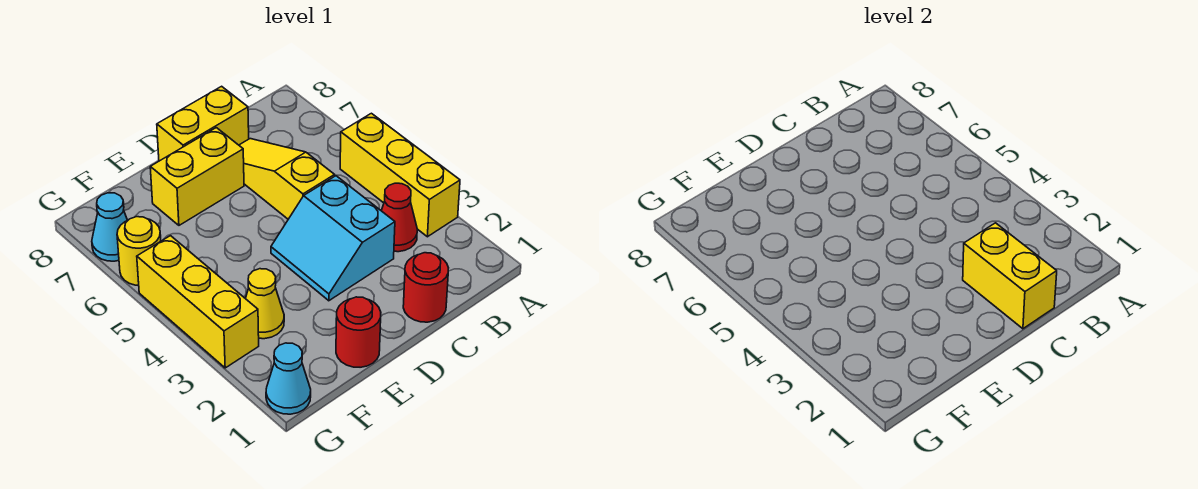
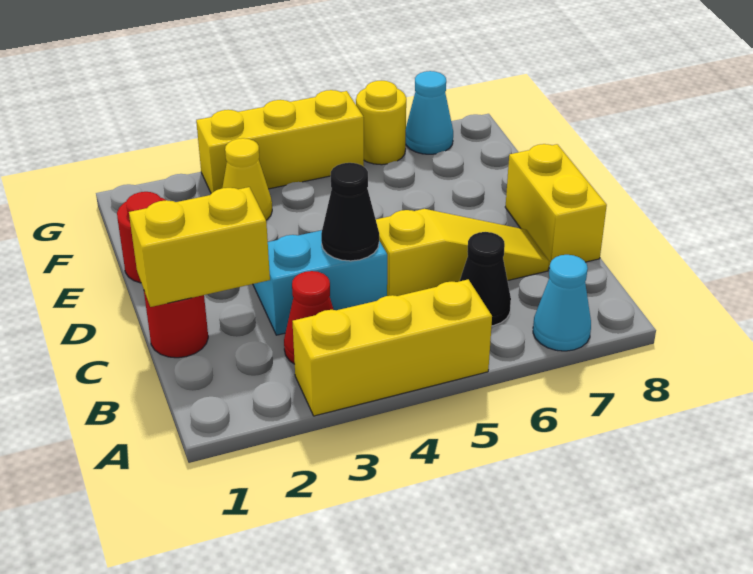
none -> black cone B6 level 1
none -> black cone C4 level 2
yellow brick D7:E7 level 1 -> none
cyan cone G1 level 1 -> cyan cone A7 level 1

